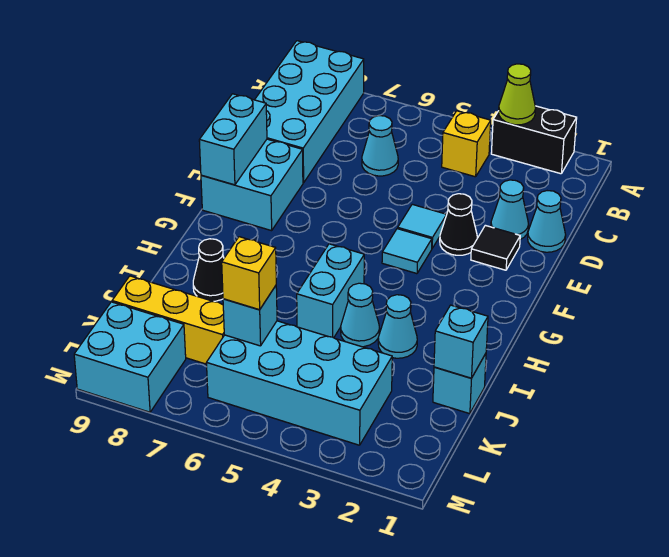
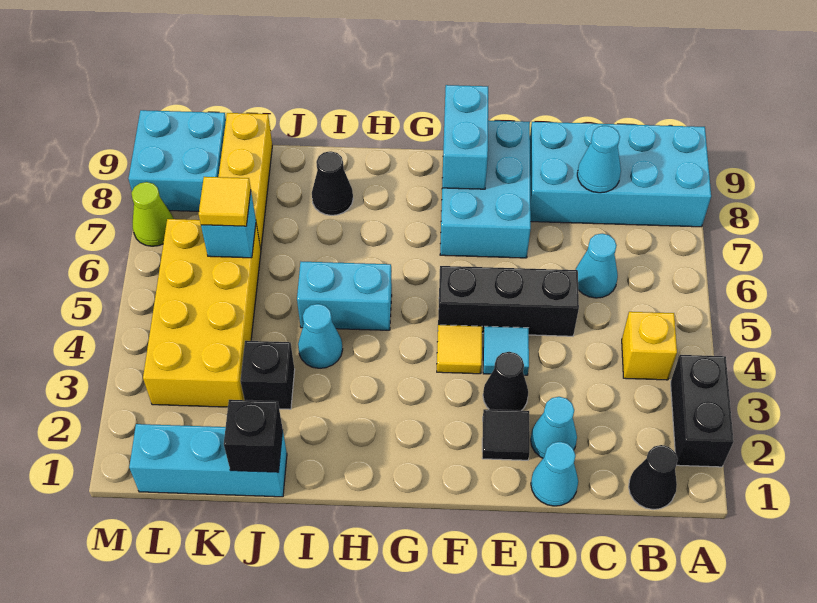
lime cone A3 level 2 -> lime cone M7 level 1
none -> black cone B1 level 1
none -> black brick D5:F5 level 1
cyan brick E8:F9 level 1 -> cyan brick E7:F9 level 1
cyan brick E9:F9 level 2 -> cyan brick F8:F9 level 2
cyan tile F4 level 1 -> yellow tile F4 level 1
cyan cone I3 level 1 -> cyan cone C8 level 2
cyan brick J1 level 1 -> cyan brick J1:L1 level 1
cyan brick J1 level 2 -> black brick J1 level 2
none -> black brick J3 level 1
cyan brick K3:L6 level 1 -> yellow brick K3:L6 level 1
yellow brick K6 level 3 -> yellow tile K6 level 3

